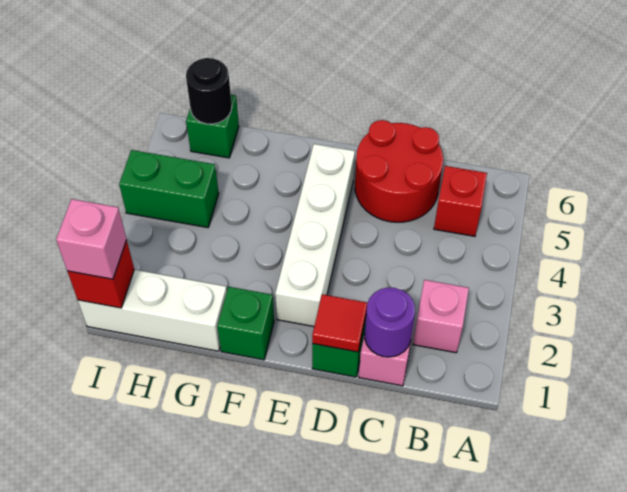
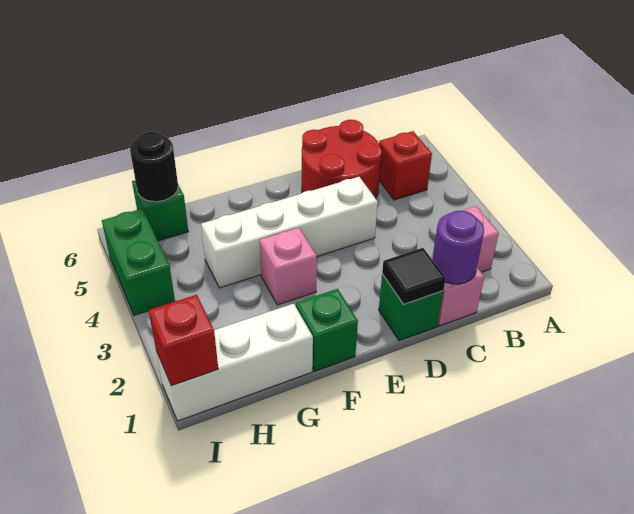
red tile D1 level 2 -> black tile D1 level 2
white brick E2:E5 level 1 -> white brick D4:G4 level 1
green brick H4:I4 level 1 -> green brick I4:I5 level 1
pink brick I1 level 3 -> pink brick F3 level 1

